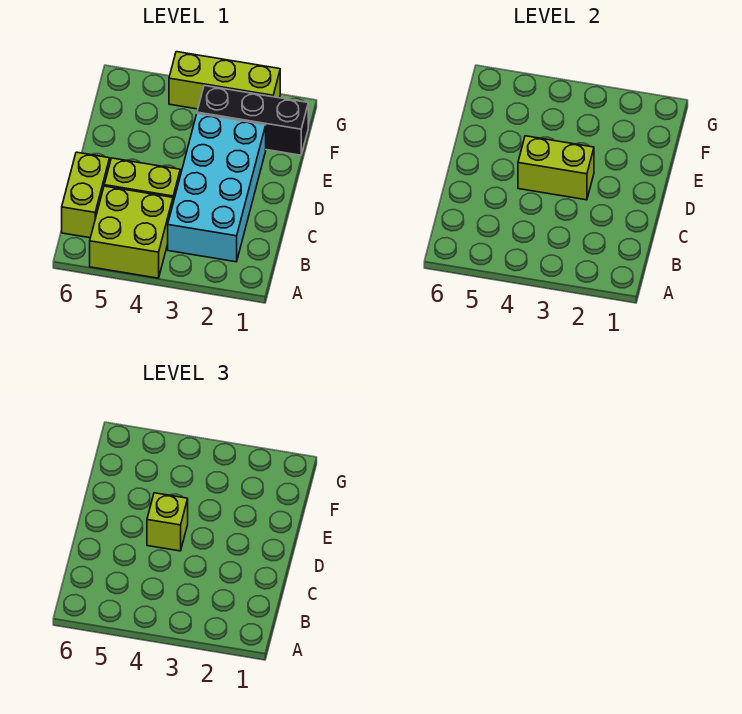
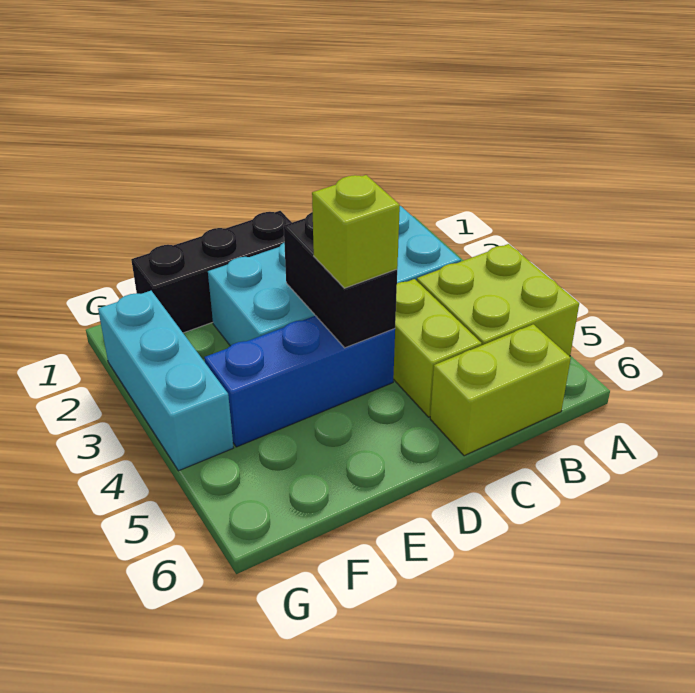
lime brick D3:D4 level 2 -> black brick D3:D4 level 2
none -> blue brick D4:F4 level 1
black brick F1:F3 level 1 -> black brick D1:F1 level 1
lime brick G2:G4 level 1 -> cyan brick G2:G4 level 1

